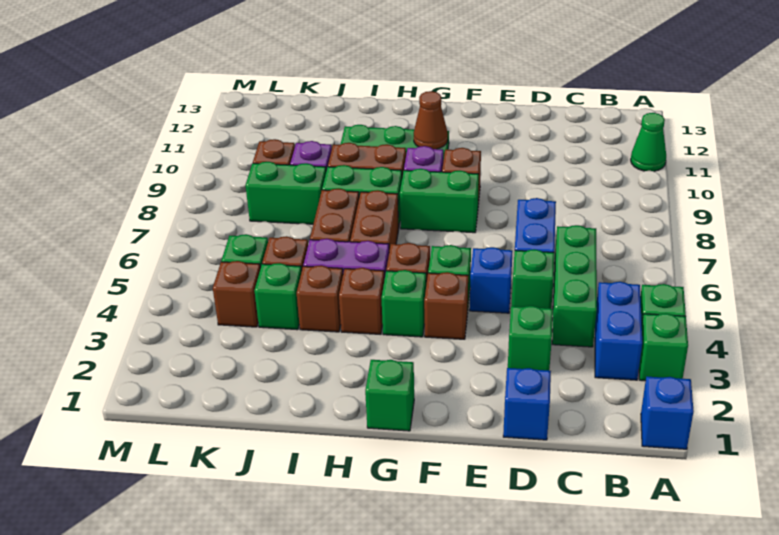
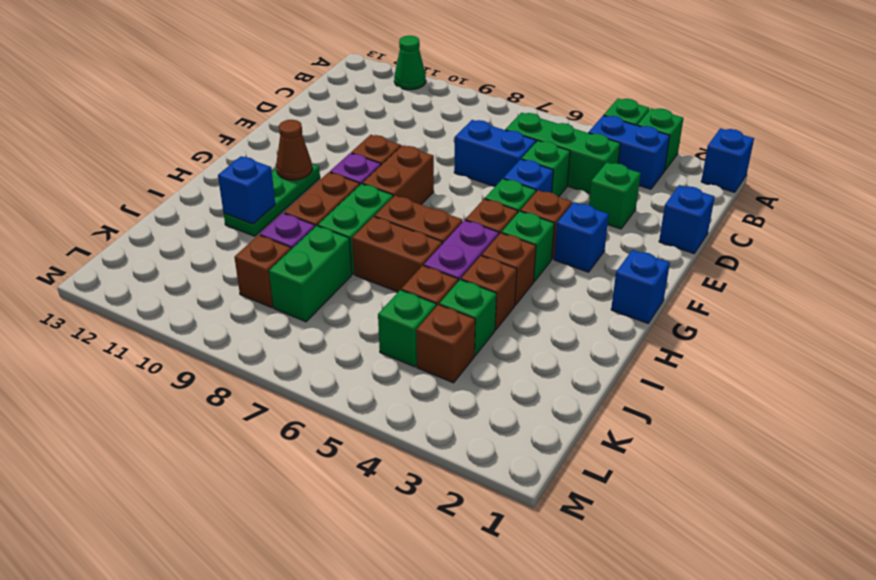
none -> blue brick F3 level 1
green brick F8:G8 level 1 -> brown brick F8:G8 level 1
green brick G1 level 1 -> blue brick G1 level 1
none -> blue brick I11 level 2

